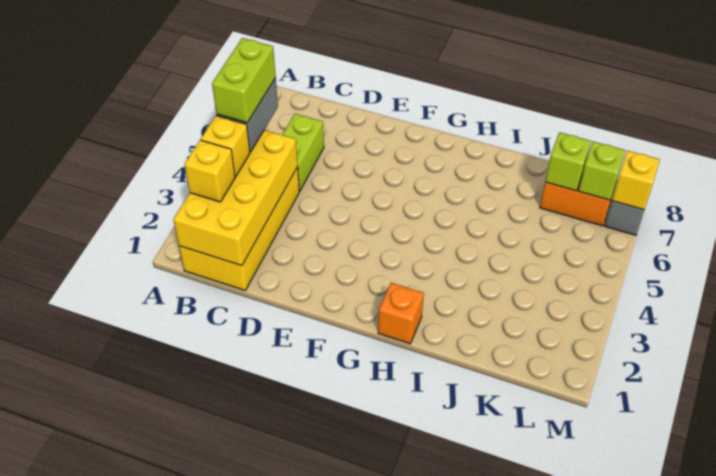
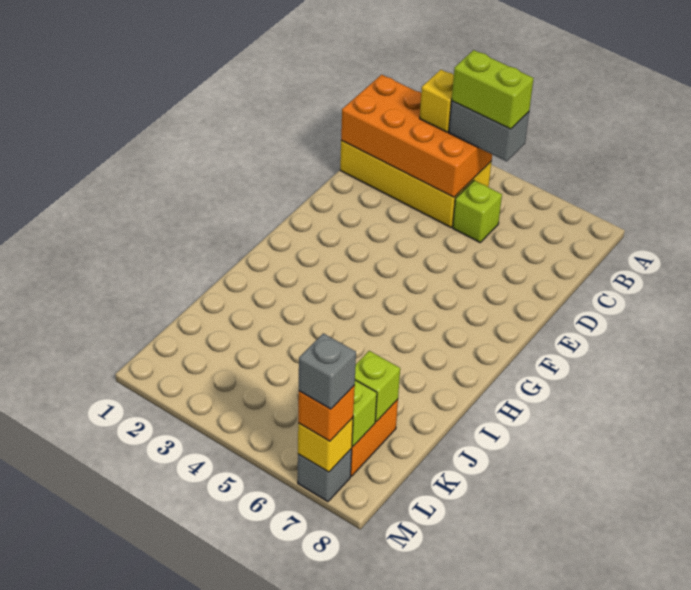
yellow brick B1:C4 level 2 -> orange brick B1:C4 level 2
yellow brick B2 level 3 -> none
lime brick C5:C6 level 1 -> lime brick C5 level 1
orange brick H1 level 1 -> orange brick M7 level 3
none -> grey brick M7 level 4

